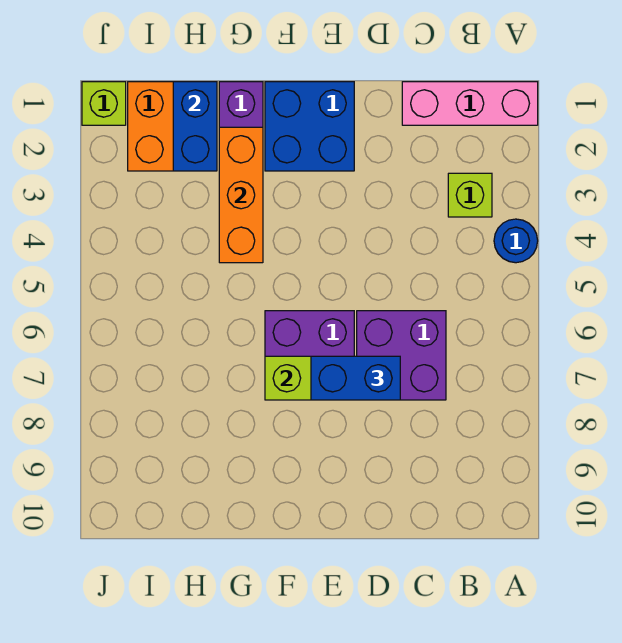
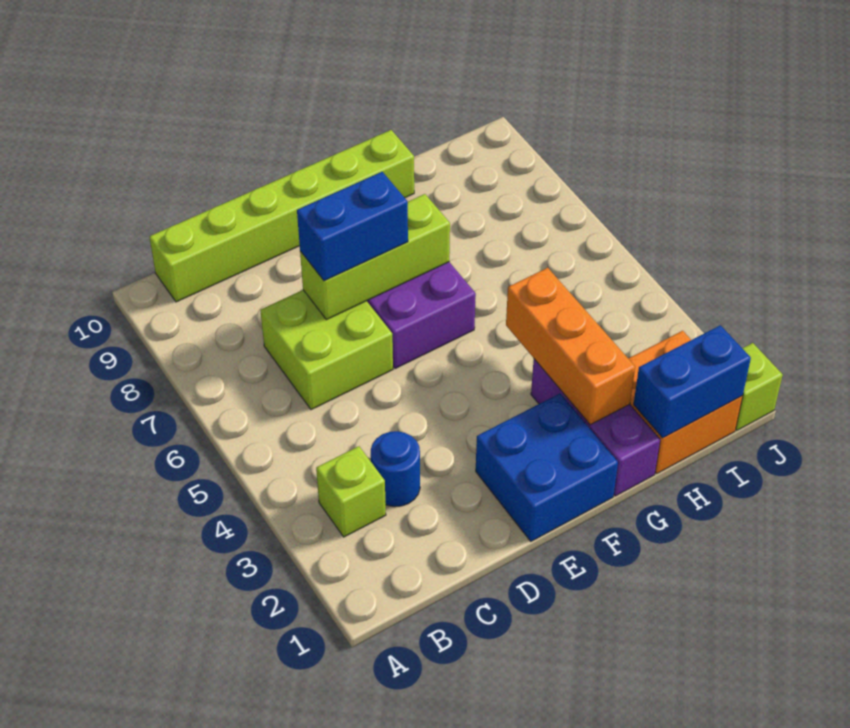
pink brick A1:C1 level 1 -> none
blue round brick A4 level 1 -> blue round brick C3 level 1
none -> lime brick B10:G10 level 1
purple brick C6:D7 level 1 -> lime brick C6:D7 level 1
blue brick H1:H2 level 2 -> blue brick H1:I1 level 2

